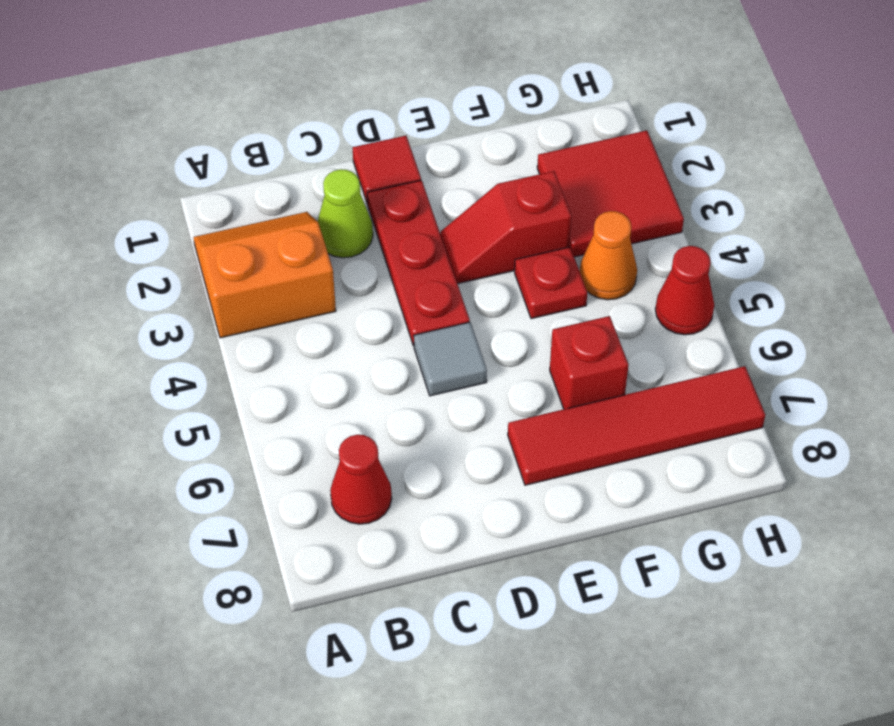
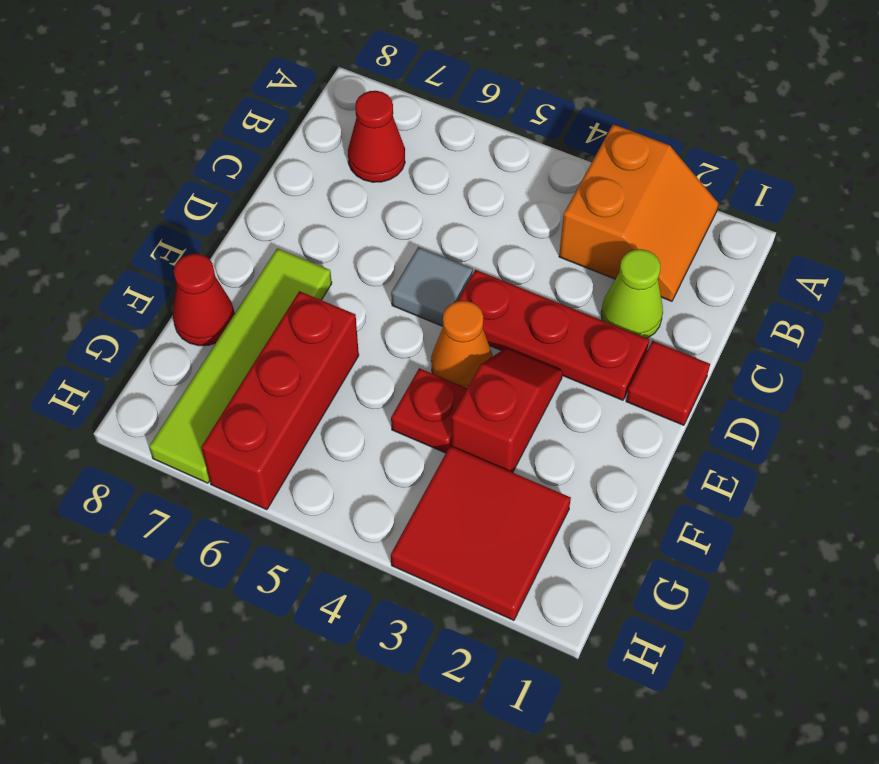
red tile E7:H7 level 1 -> lime tile E7:H7 level 1
red brick F6 level 1 -> red brick F6:H6 level 1
orange cone G4 level 1 -> orange cone E4 level 1
red cone H5 level 1 -> red cone F8 level 1

